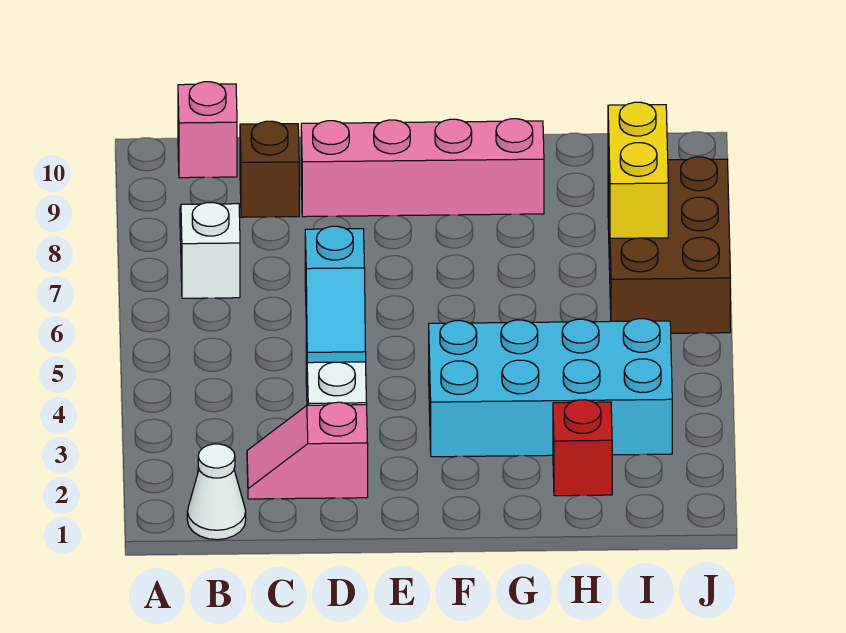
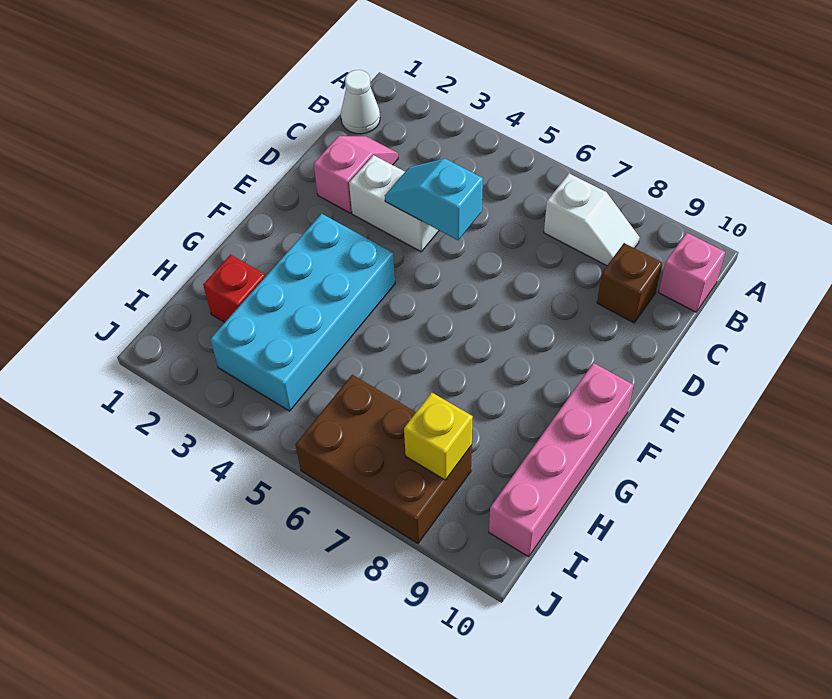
pink brick D9:G9 level 1 -> pink brick F10:I10 level 1
yellow brick I7:I8 level 2 -> yellow brick I8 level 2

